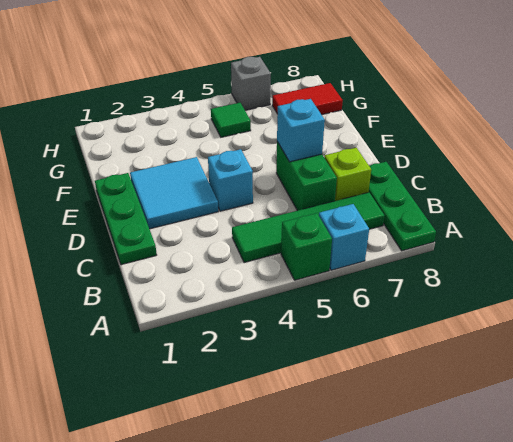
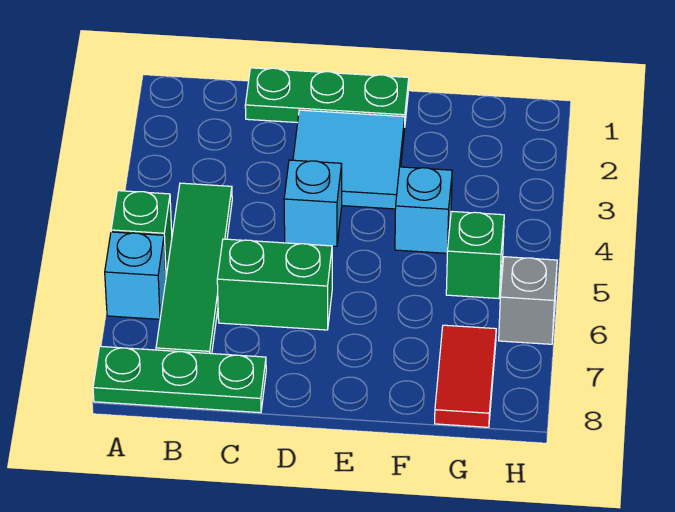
lime brick C7 level 1 -> none
cyan brick D6 level 2 -> cyan brick F4 level 1
green tile G5 level 1 -> green brick G5 level 1

